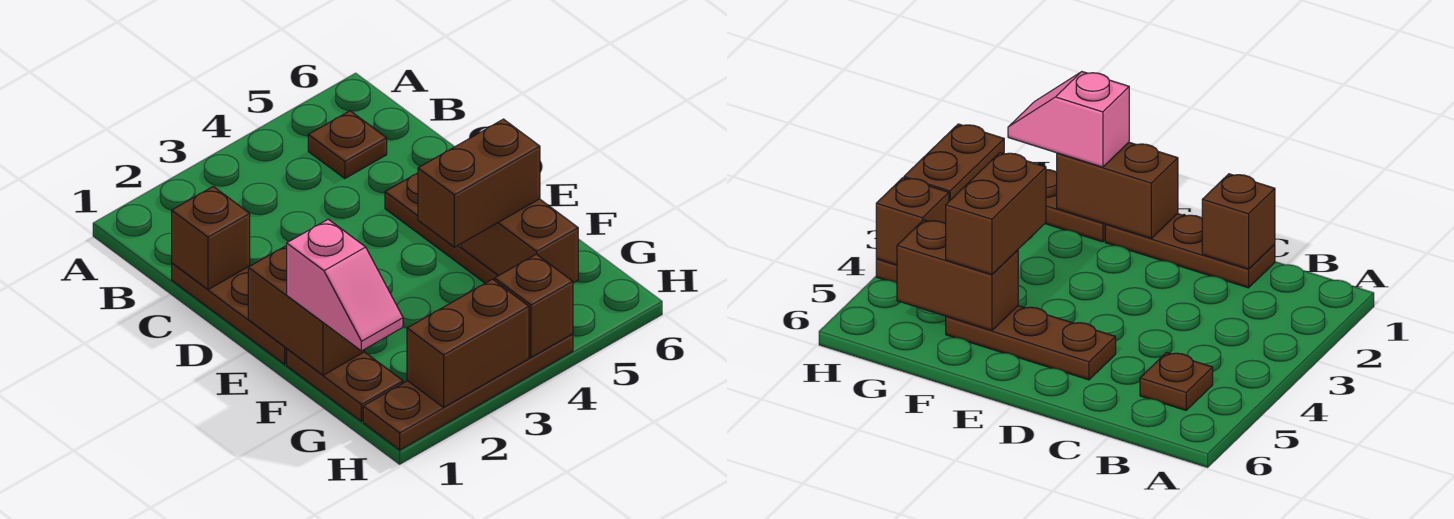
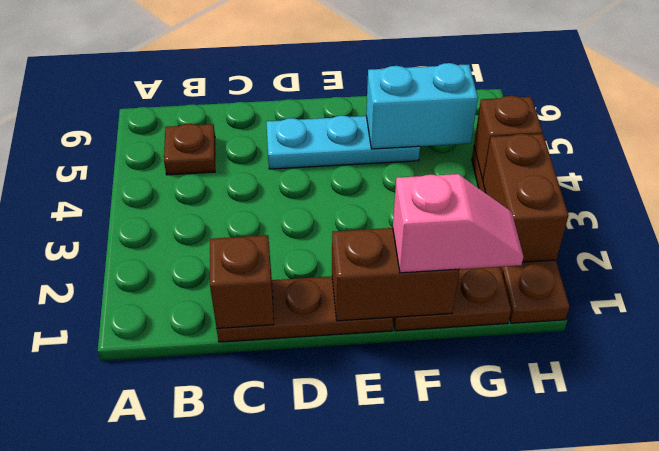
brown plate D5:F5 level 1 -> cyan plate D5:F5 level 1
brown brick F4:F5 level 3 -> none
brown brick F5:G5 level 2 -> cyan brick F5:G5 level 2

